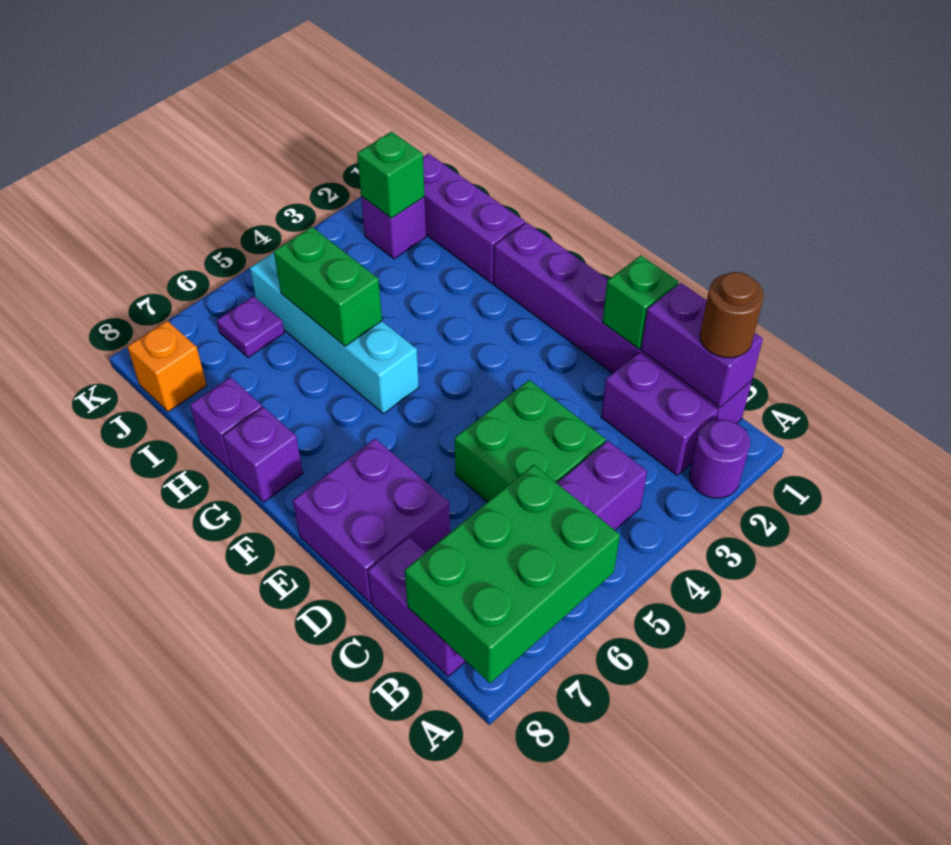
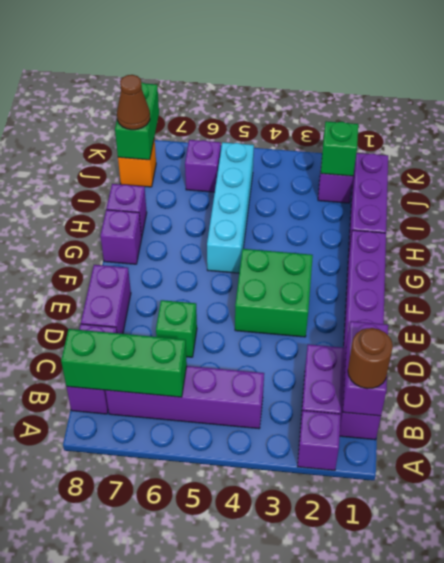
purple round brick A2 level 1 -> purple brick A2 level 1
green brick A6:B8 level 2 -> green brick B6:B8 level 2
green brick C4:D5 level 1 -> green brick E3:F4 level 1
green brick D1 level 2 -> green brick D6 level 1
purple brick D7:E8 level 1 -> purple brick D8:E8 level 1
green brick H5:I5 level 2 -> green brick J8:K8 level 2
purple plate J6 level 1 -> purple brick J6 level 1
none -> brown cone J8 level 3

